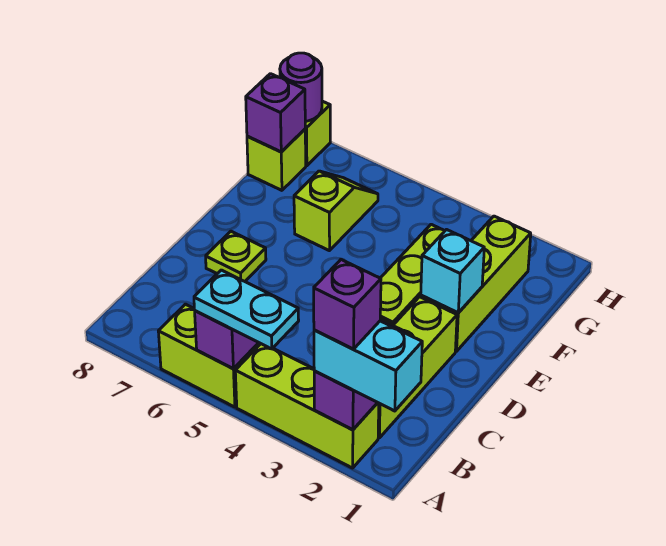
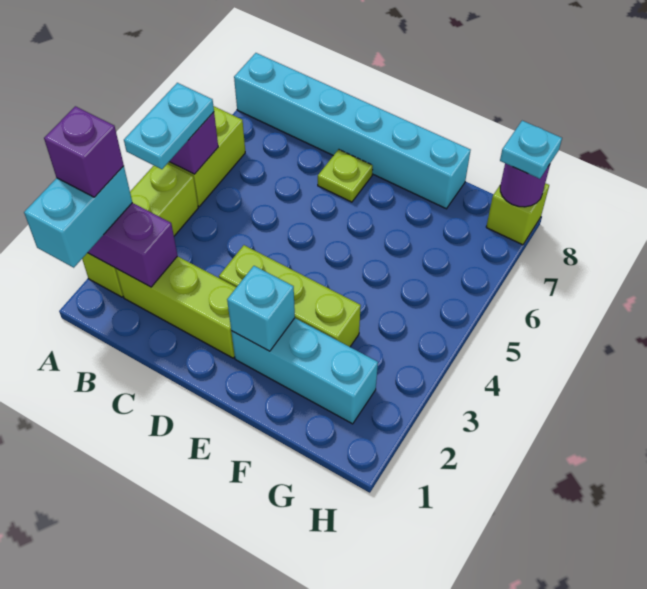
none -> cyan brick A8:F8 level 1
lime brick E2:G2 level 1 -> cyan brick E2:G2 level 1
lime slope F6:G6 level 1 top F -> none
lime brick G8 level 1 -> none
purple brick G8 level 2 -> none
none -> cyan plate H8 level 3

